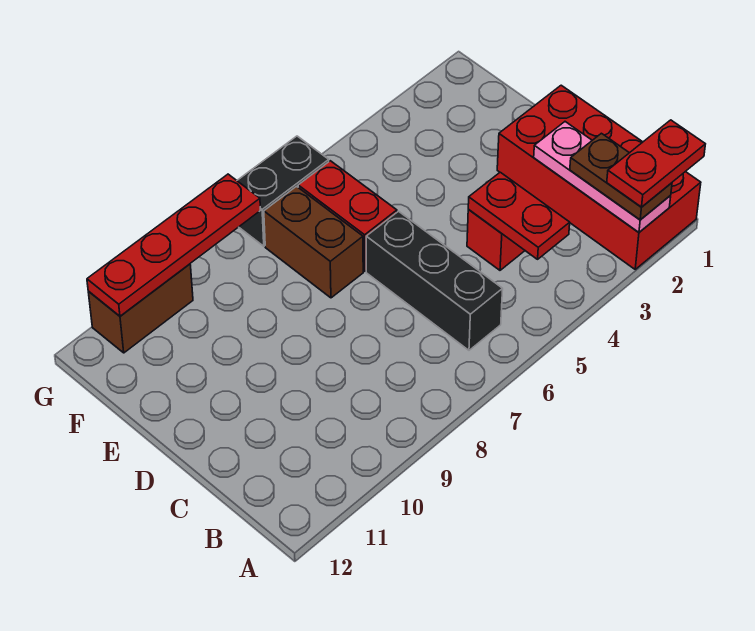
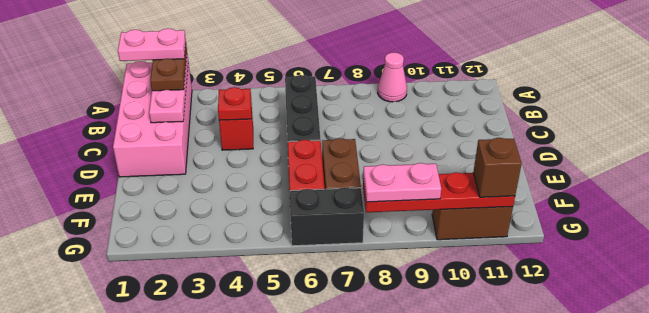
red brick A1:D2 level 1 -> pink brick A1:D2 level 1
red plate A1:A2 level 4 -> pink plate A1:A2 level 4
none -> pink cone A9 level 1
red plate B4:C4 level 2 -> red plate C4 level 2
none -> pink plate G8:G9 level 3
none -> brown brick G11 level 3

